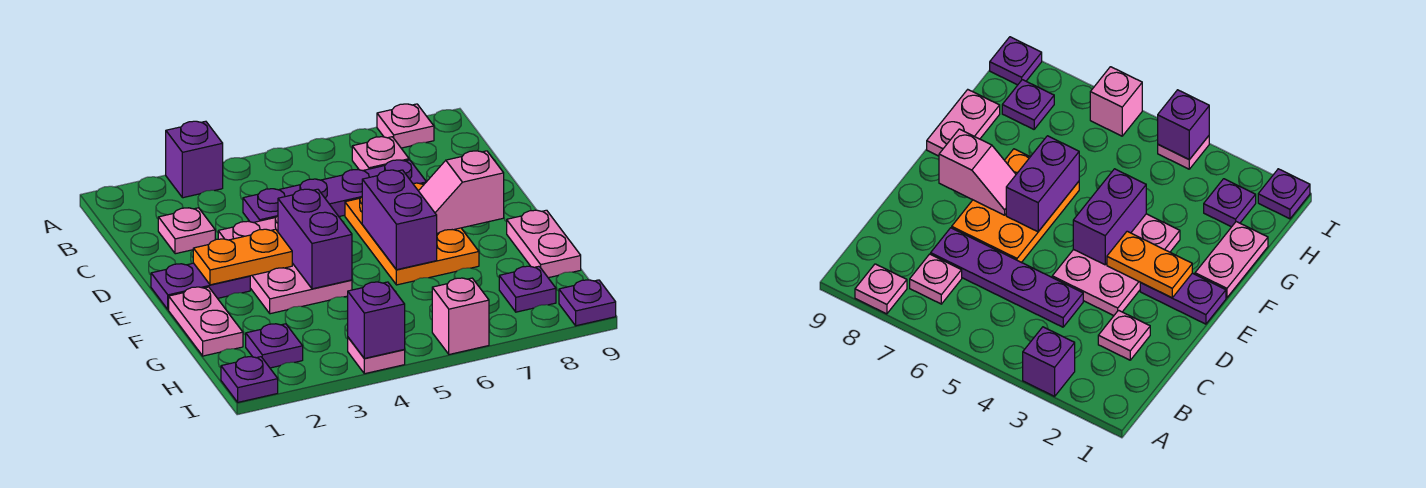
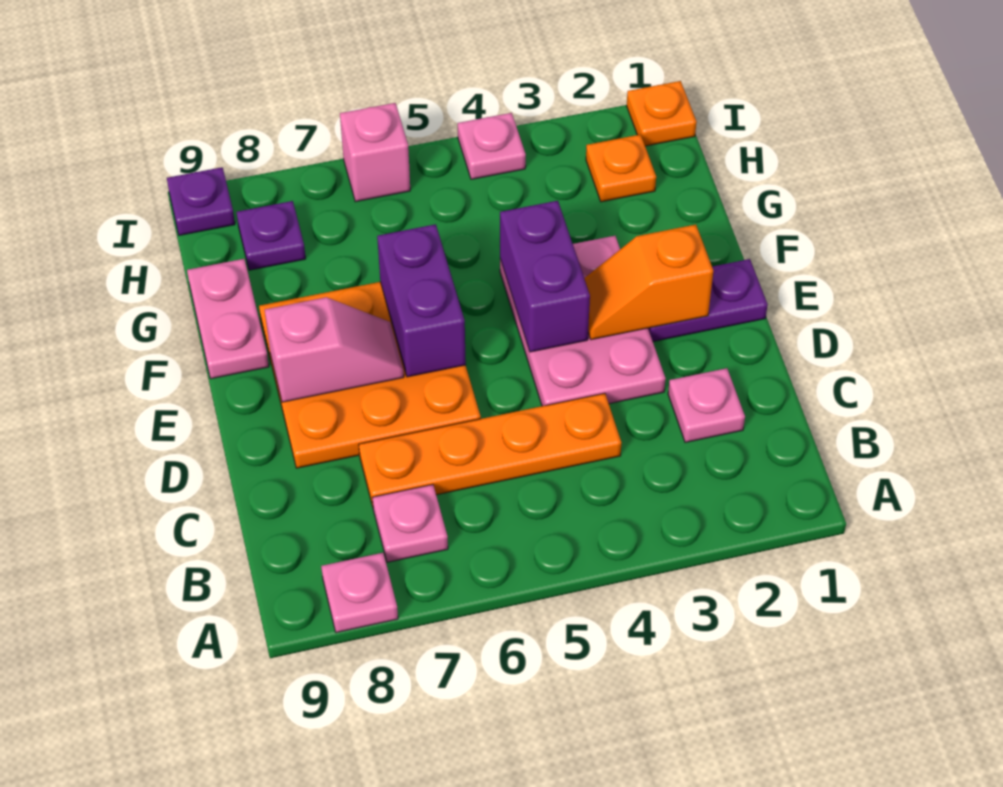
purple brick A3 level 1 -> none
purple plate C4:C7 level 1 -> orange plate C4:C7 level 1
orange plate D6:F7 level 1 -> orange plate D6:F8 level 1
orange plate E2:E3 level 2 -> orange slope E2:E3 level 2 top 2
pink plate F1:G1 level 1 -> none
purple plate H2 level 1 -> orange plate H2 level 1
purple plate I1 level 1 -> orange plate I1 level 1
purple brick I4 level 2 -> none

